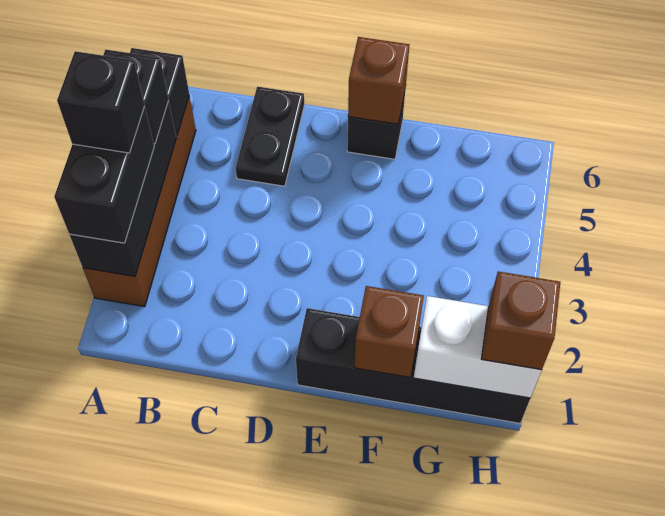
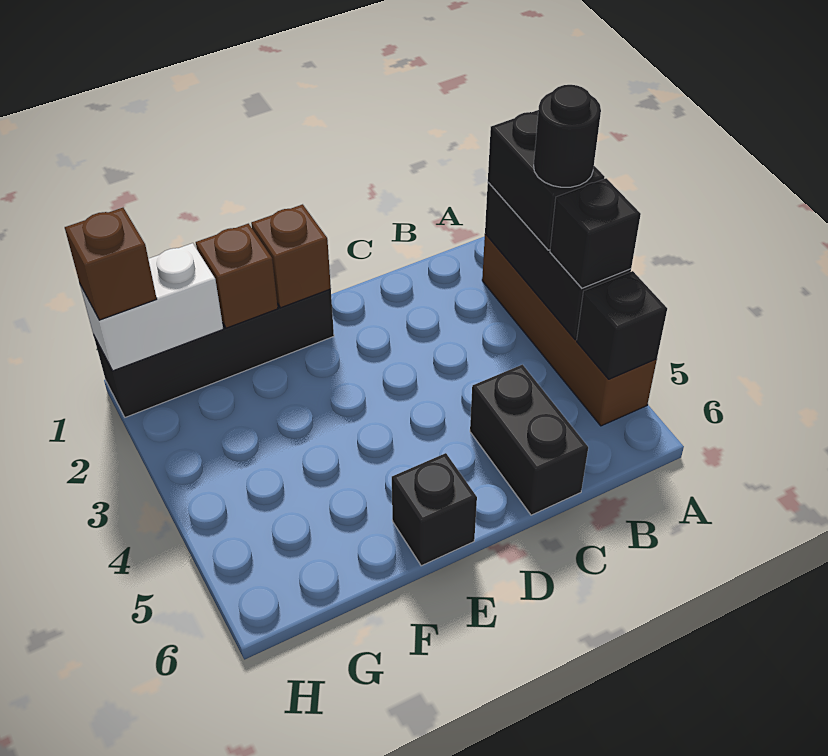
black brick A3 level 4 -> black round brick A3 level 4
black plate C5:C6 level 1 -> black brick C5:C6 level 1
brown brick E6 level 2 -> brown brick E1 level 2

